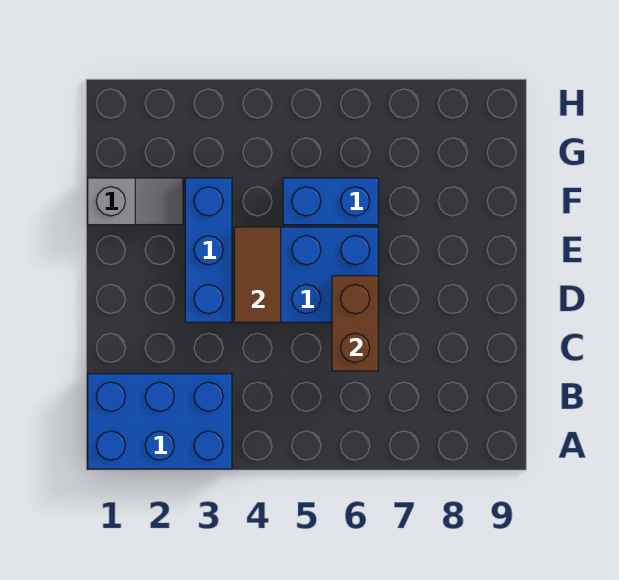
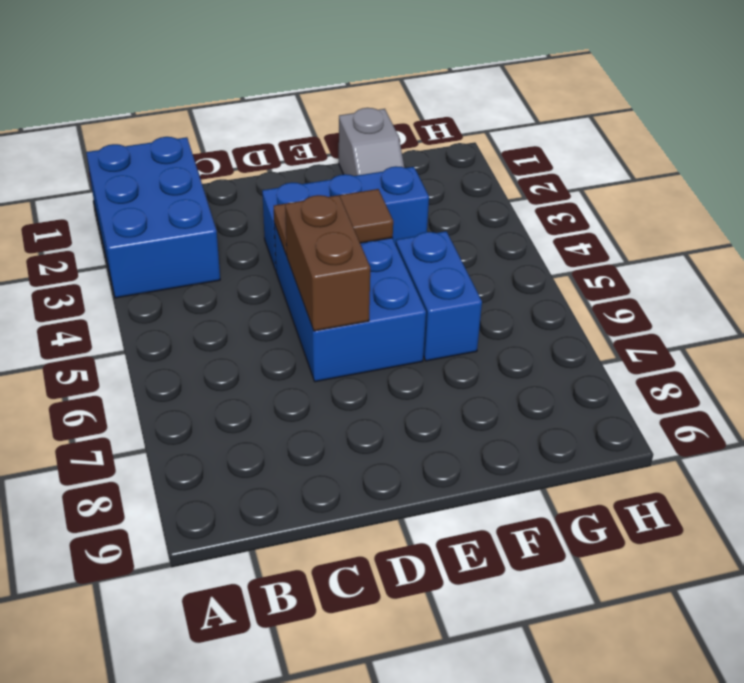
brown brick C6:D6 level 2 -> brown brick D5:D6 level 2

